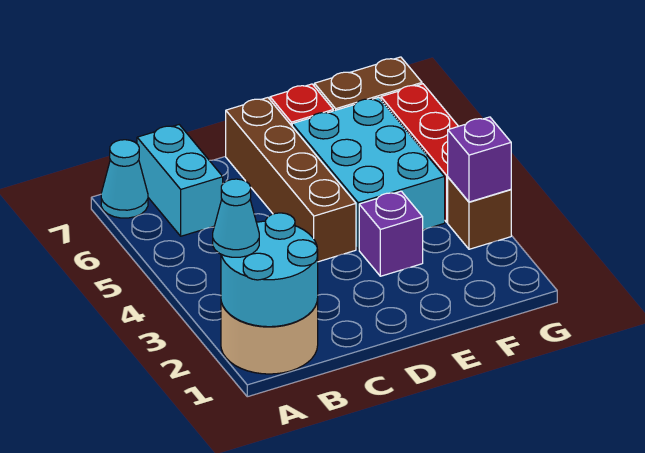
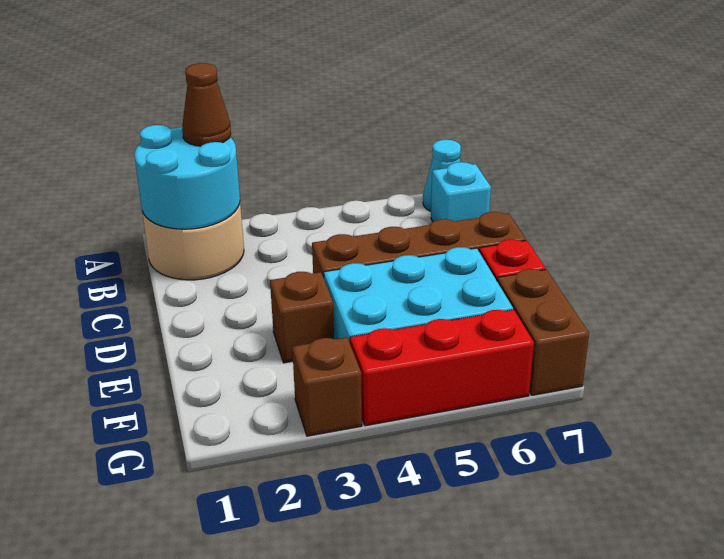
cyan cone A2 level 3 -> brown cone A2 level 3
cyan brick B6:B7 level 1 -> cyan brick B7 level 1
purple brick E3 level 1 -> brown brick E3 level 1
purple brick G3 level 2 -> none

